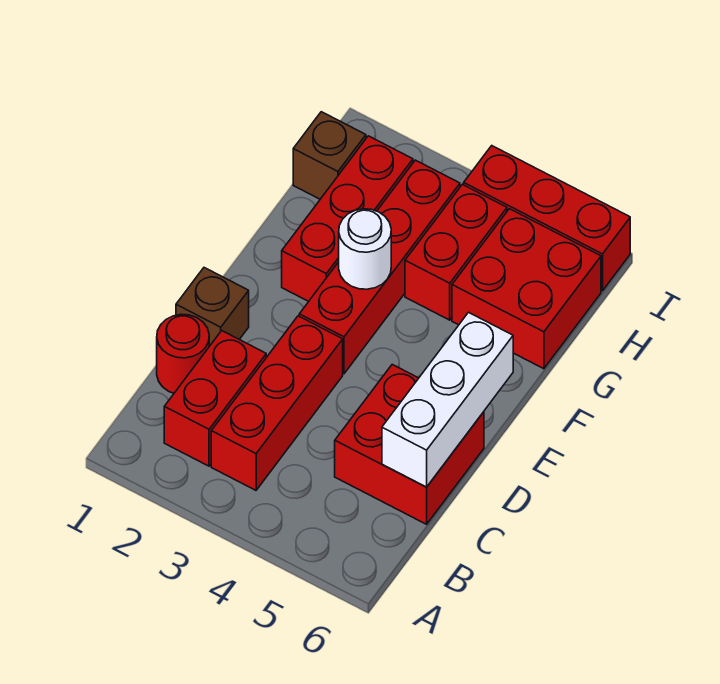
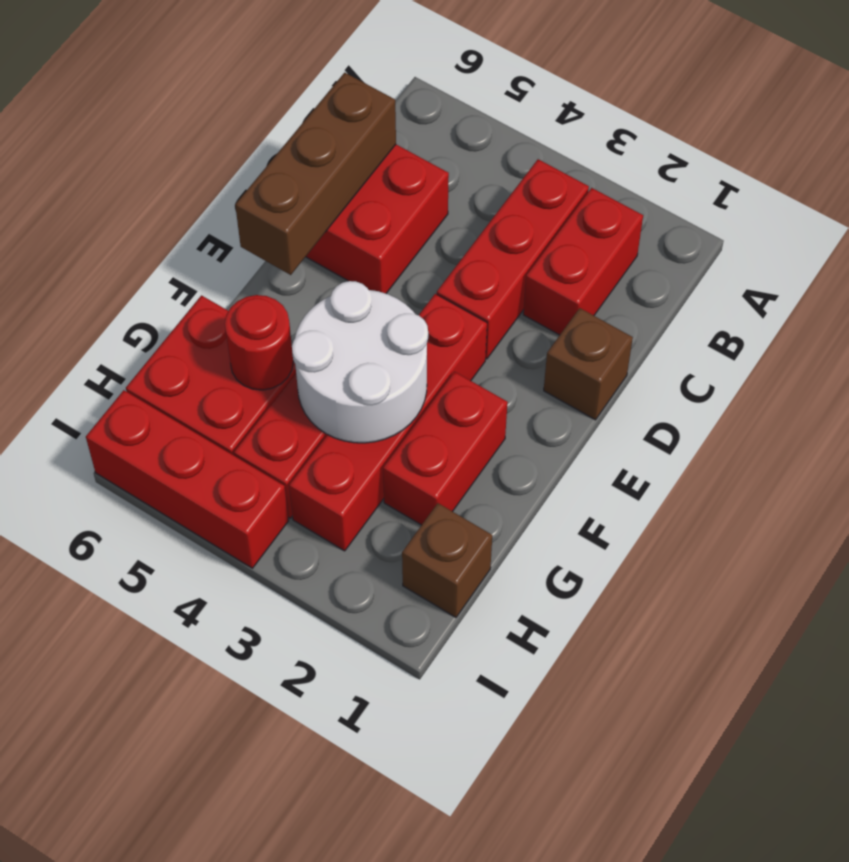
red round brick C1 level 1 -> red round brick G5 level 2
white brick C6:E6 level 2 -> brown brick C6:E6 level 2
red brick F2:H2 level 1 -> red brick F2:G2 level 1
white round brick F3 level 2 -> white round brick F3:G4 level 2

